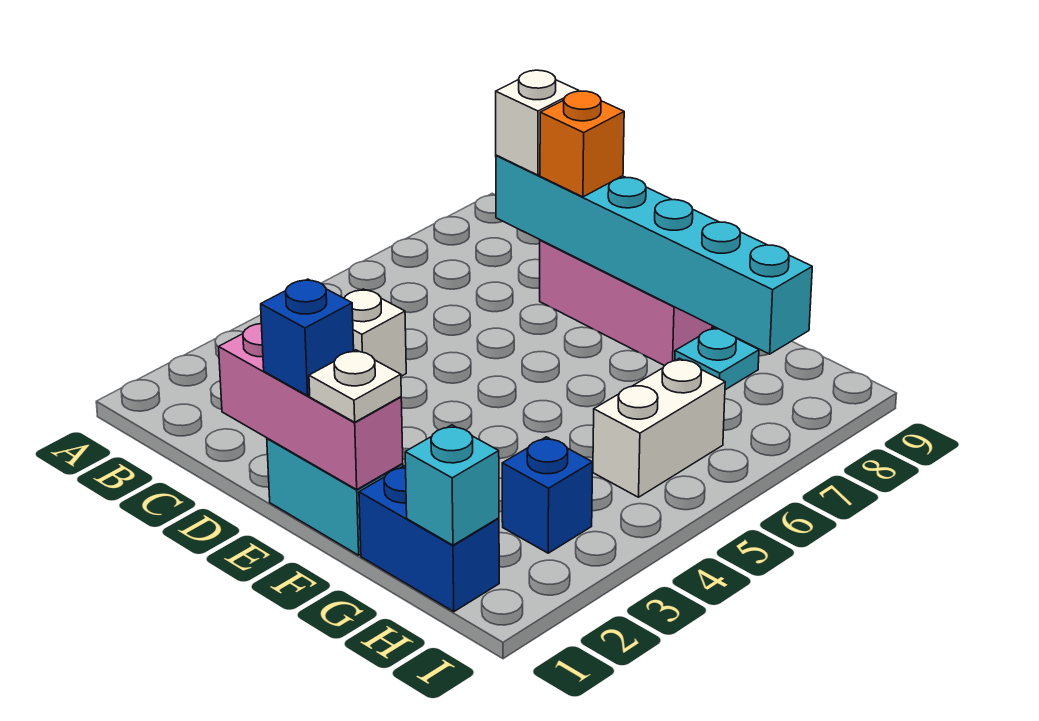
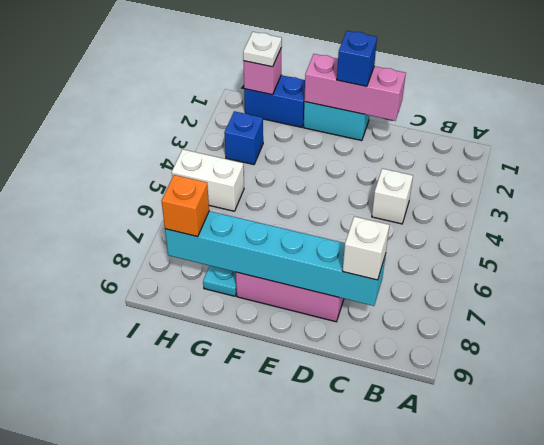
orange brick D8 level 3 -> orange brick H8 level 3
white plate F1 level 3 -> white plate H1 level 3
cyan brick H1 level 2 -> pink brick H1 level 2
white brick H5:H6 level 1 -> white brick H5:I5 level 1

